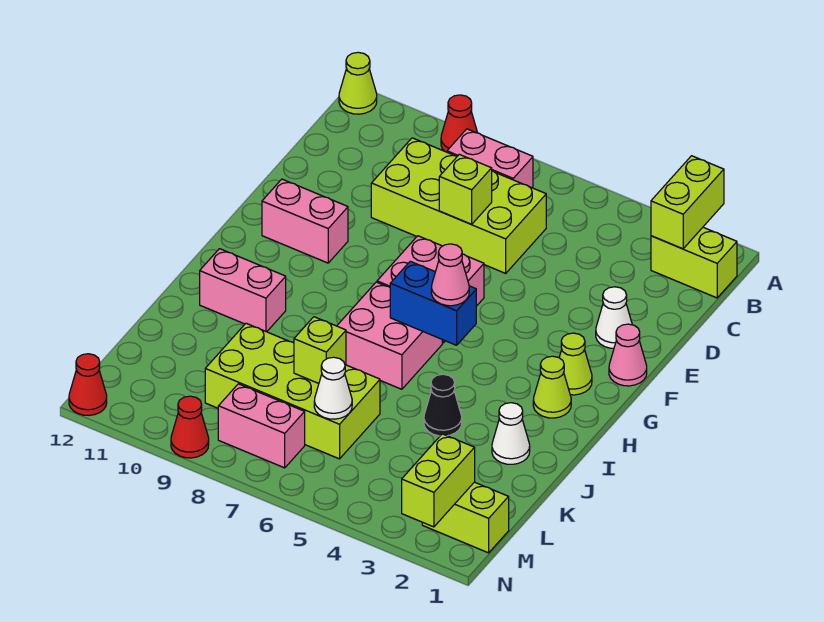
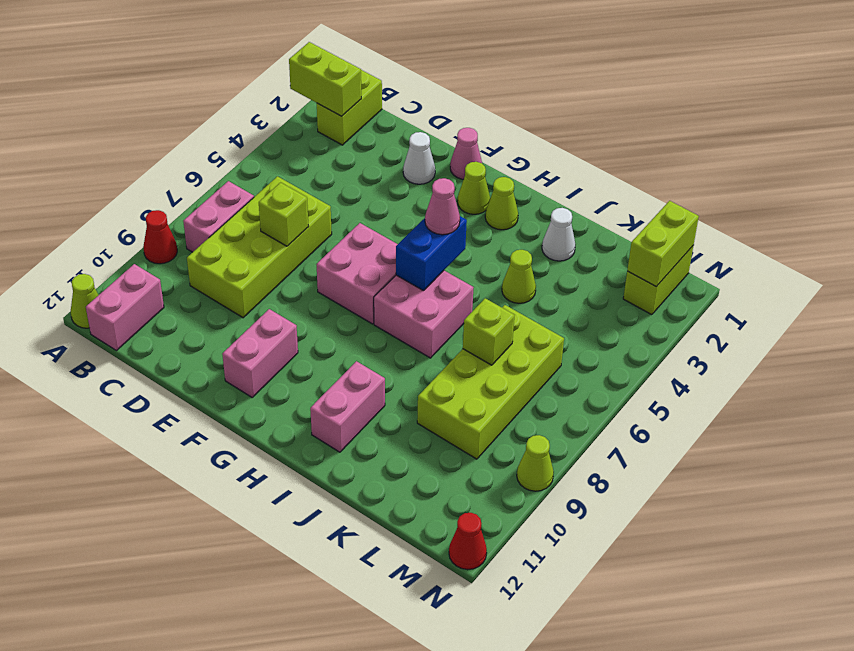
black cone J4 level 1 -> lime cone J4 level 1
white cone L6 level 2 -> none
lime brick M2:N2 level 2 -> lime brick M1:M2 level 2
pink brick M7:M8 level 1 -> pink brick B11:B12 level 1
red cone N9 level 1 -> lime cone N9 level 1

